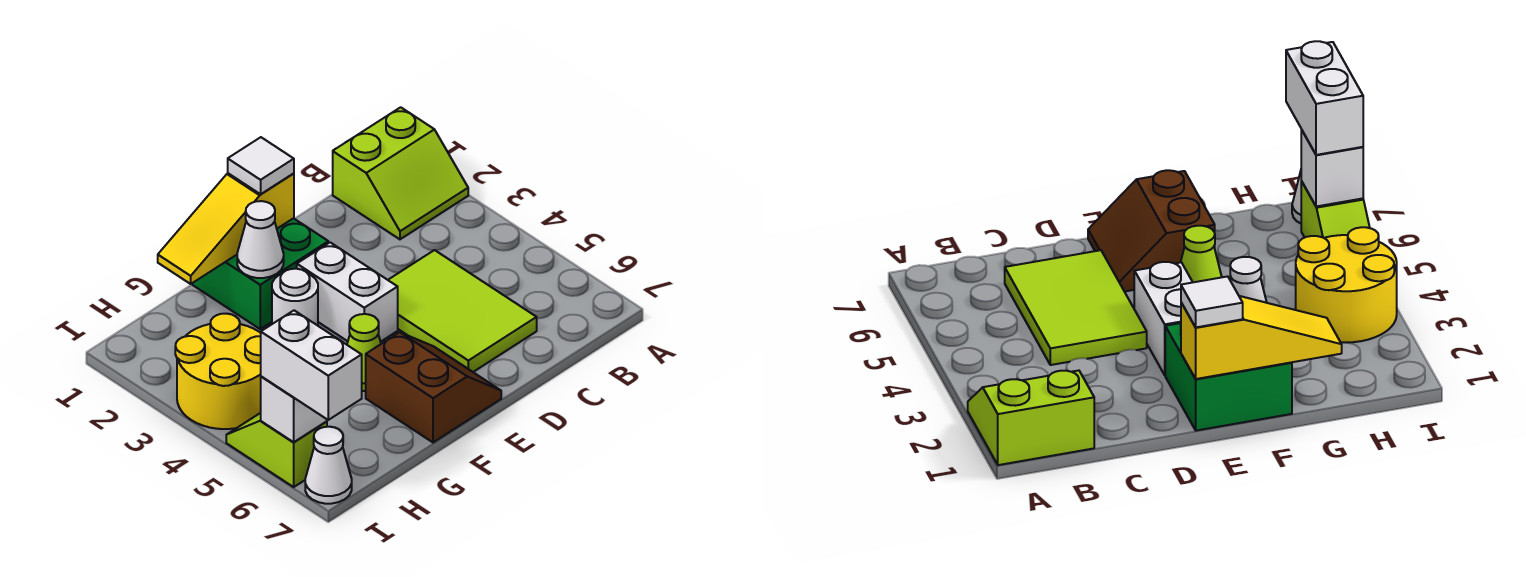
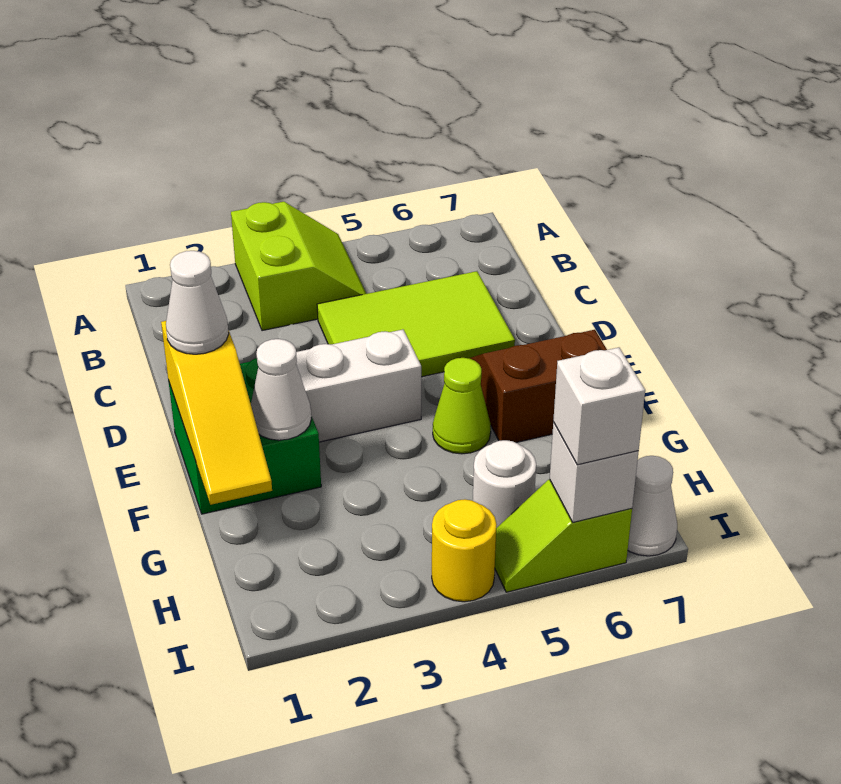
lime slope A1:B2 level 1 top 1 -> lime slope A3:B4 level 1 top 3
white tile E1 level 3 -> white cone E1 level 3
white round brick F3 level 1 -> white round brick H5 level 1
yellow round brick H3:I4 level 1 -> yellow round brick I4 level 1
white brick I6:I7 level 3 -> white brick I6 level 3

